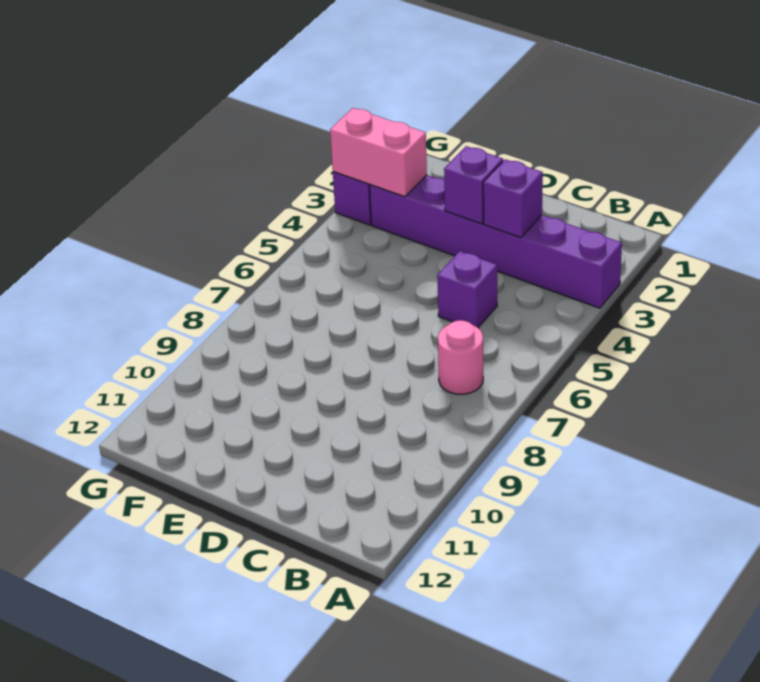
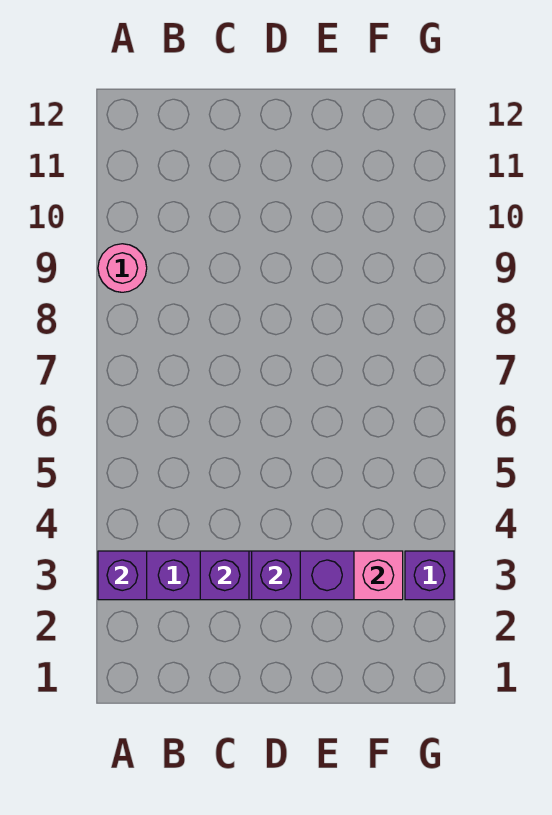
pink round brick B7 level 1 -> pink round brick A9 level 1
purple brick C5 level 1 -> purple brick A3 level 2
pink brick F3:G3 level 2 -> pink brick F3 level 2

